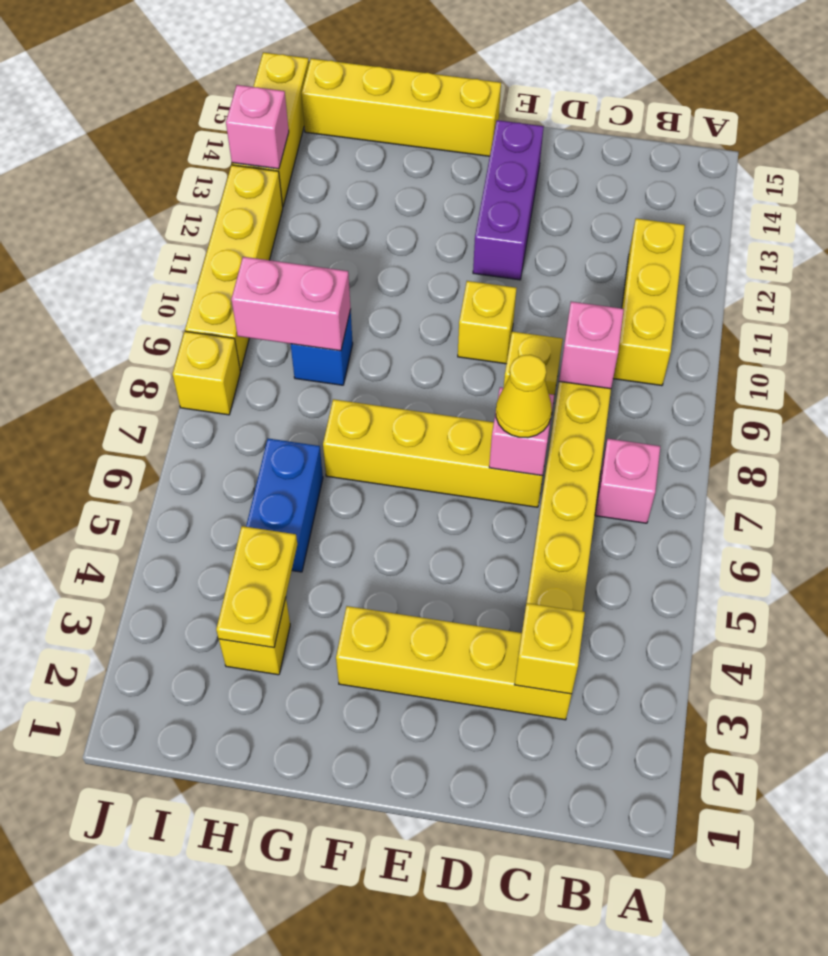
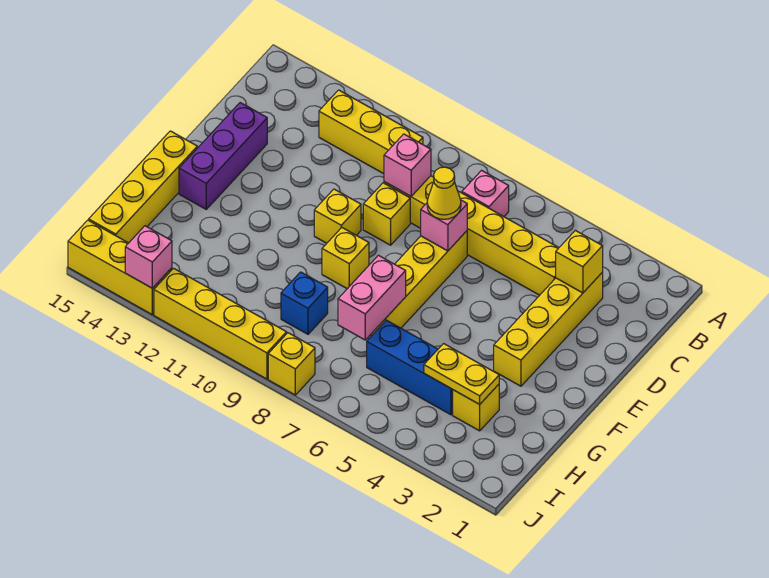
purple brick E12:E14 level 1 -> purple brick D14:F14 level 1
none -> yellow brick F9 level 1
blue brick H5:H6 level 1 -> blue brick H4:H6 level 1
pink brick H9:I9 level 2 -> pink brick G7:H7 level 2

